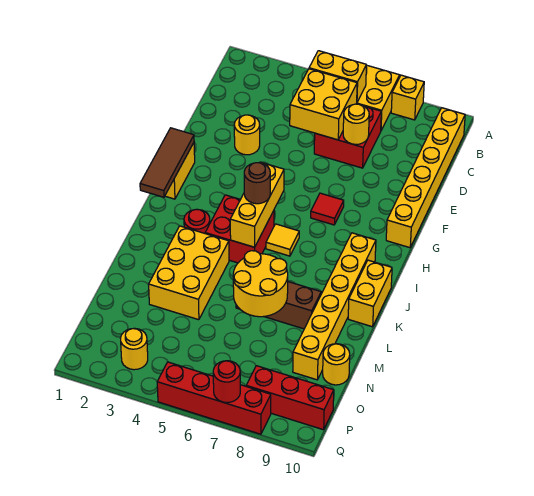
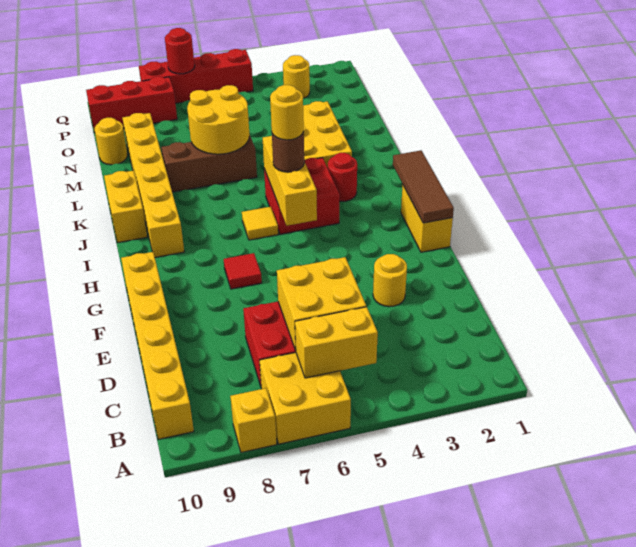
yellow round brick D7 level 2 -> yellow round brick I5 level 4

